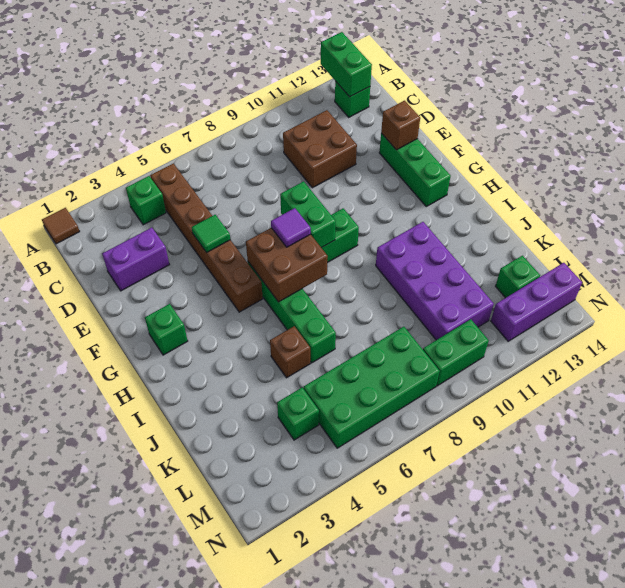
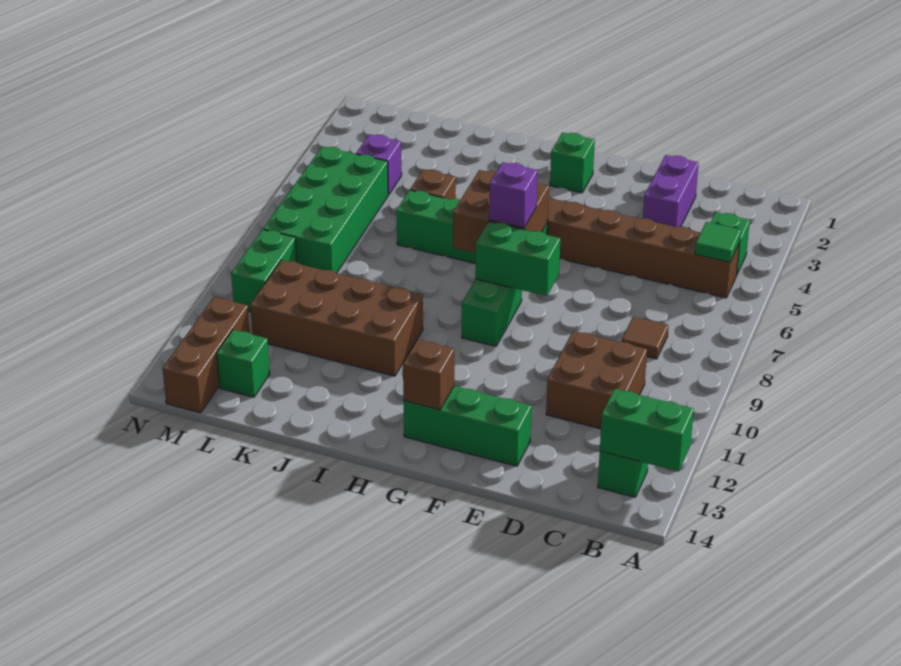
brown tile A1 level 1 -> brown tile C8 level 1
green tile E5 level 2 -> green tile B5 level 2
brown brick E13 level 2 -> brown brick G13 level 2
purple tile G7 level 3 -> purple brick G7 level 3
purple brick I10:L11 level 1 -> brown brick I10:L11 level 1
green brick L4 level 1 -> purple brick L4 level 1
purple brick M12:M14 level 1 -> brown brick M12:M14 level 1

